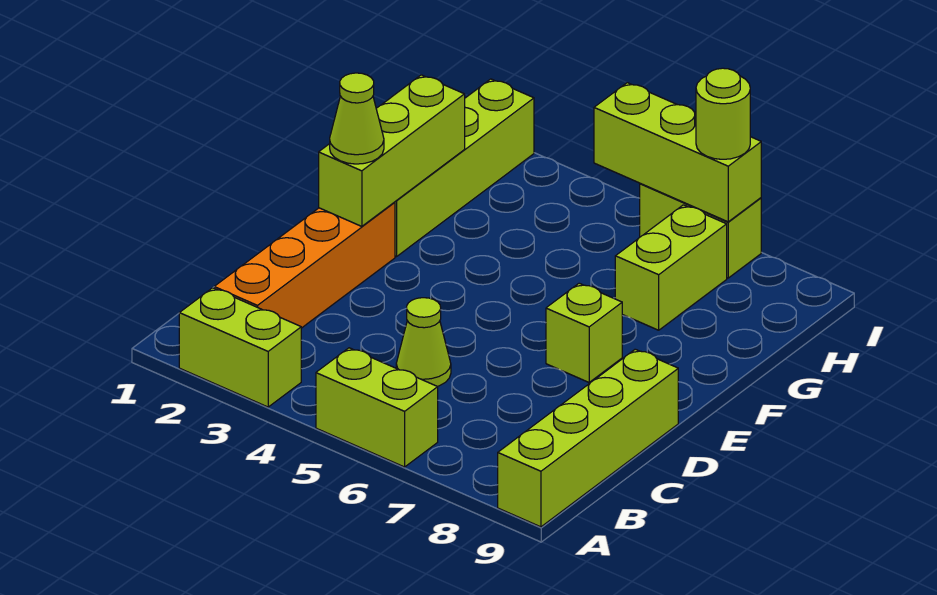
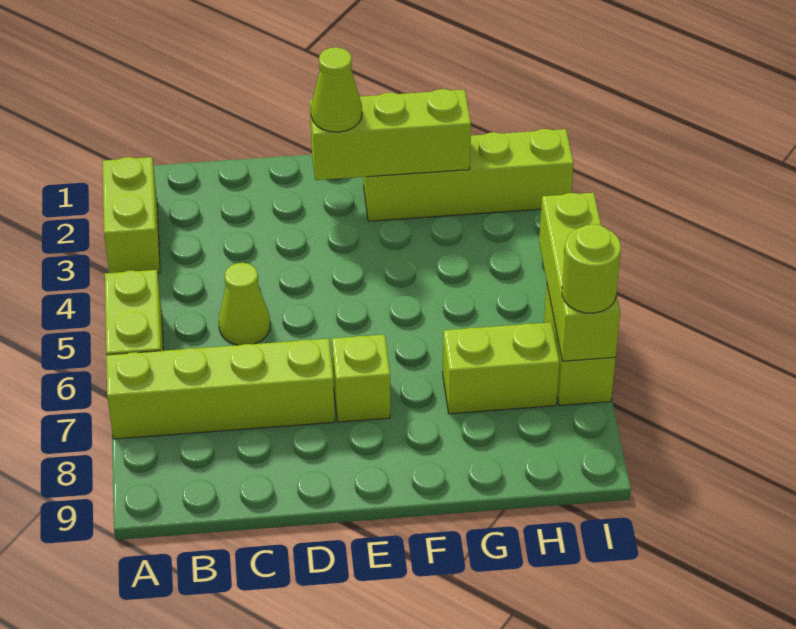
lime brick A9:D9 level 1 -> lime brick A7:D7 level 1
orange brick B2:E2 level 1 -> none

